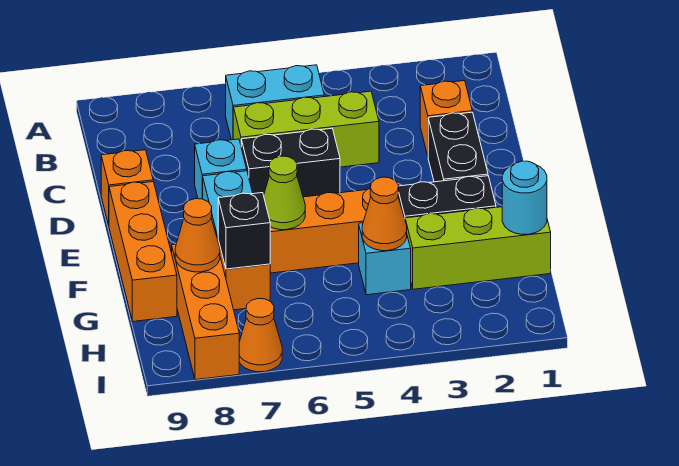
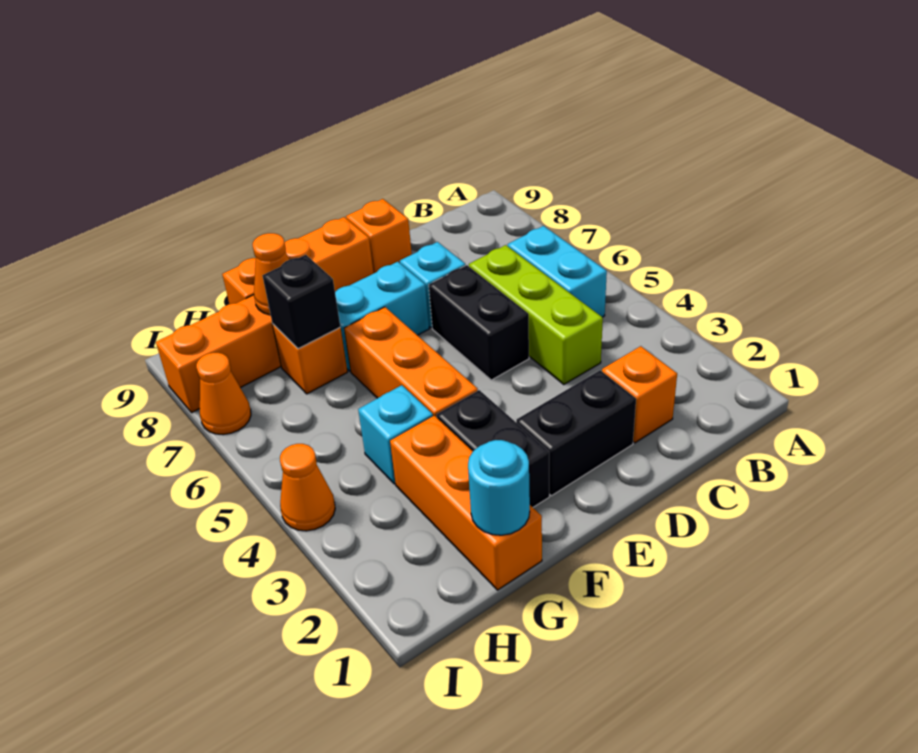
lime cone F6 level 2 -> none
lime brick G1:G3 level 1 -> orange brick G1:G3 level 1
orange cone G4 level 2 -> orange cone I4 level 1

